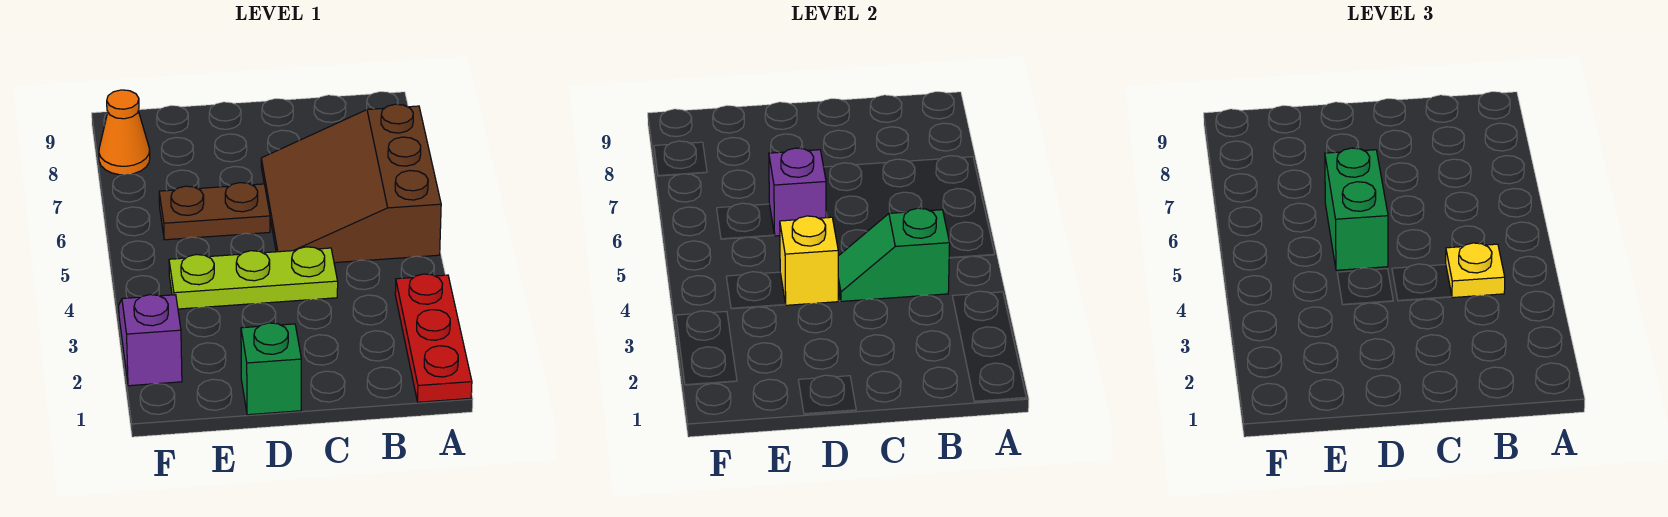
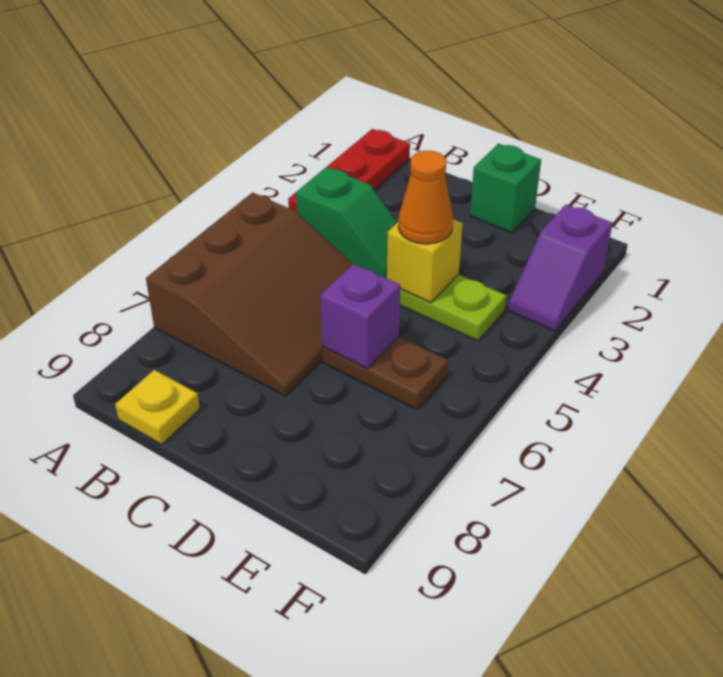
yellow plate B4 level 3 -> yellow plate B9 level 1
green brick D5:D6 level 3 -> none
orange cone F8 level 1 -> orange cone D4 level 3

